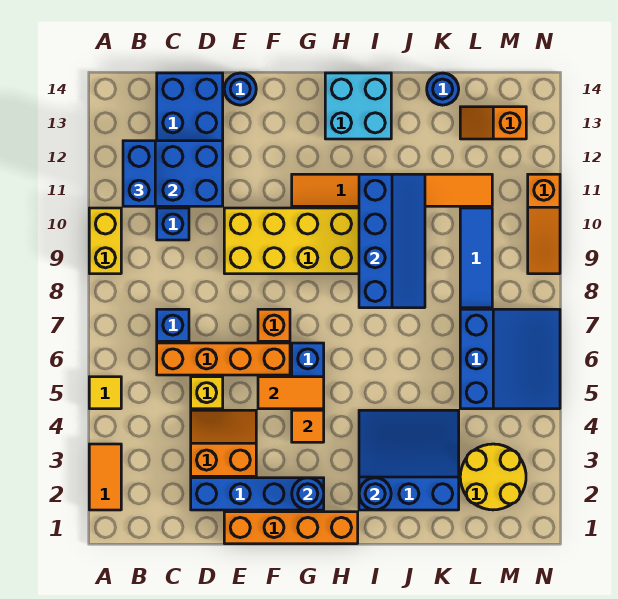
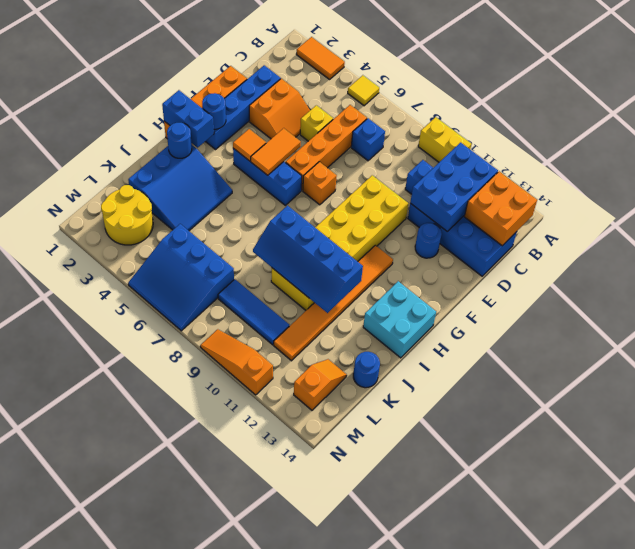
blue brick B11:B12 level 3 -> blue brick H1:H2 level 2
none -> orange brick B13:C14 level 2
blue round brick E14 level 1 -> blue round brick E12 level 1

